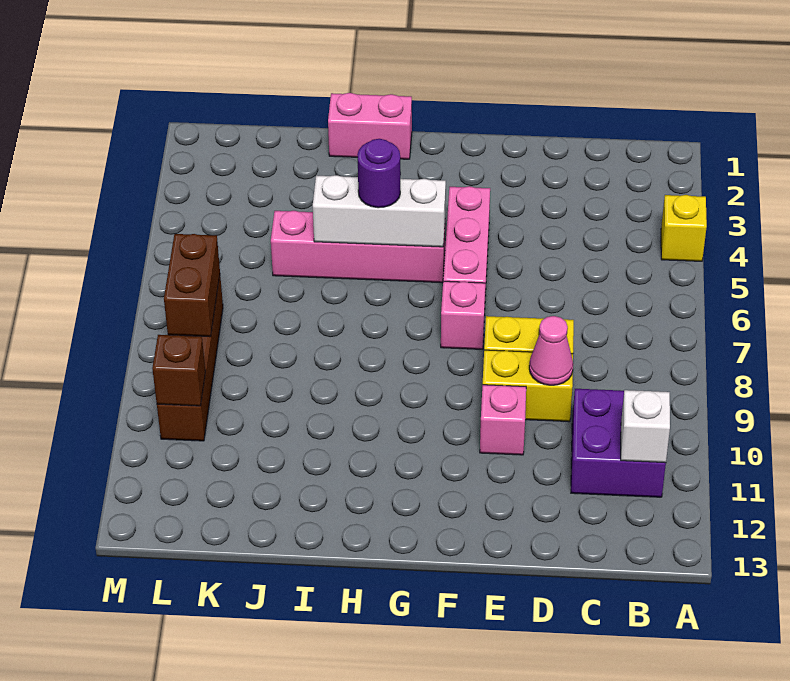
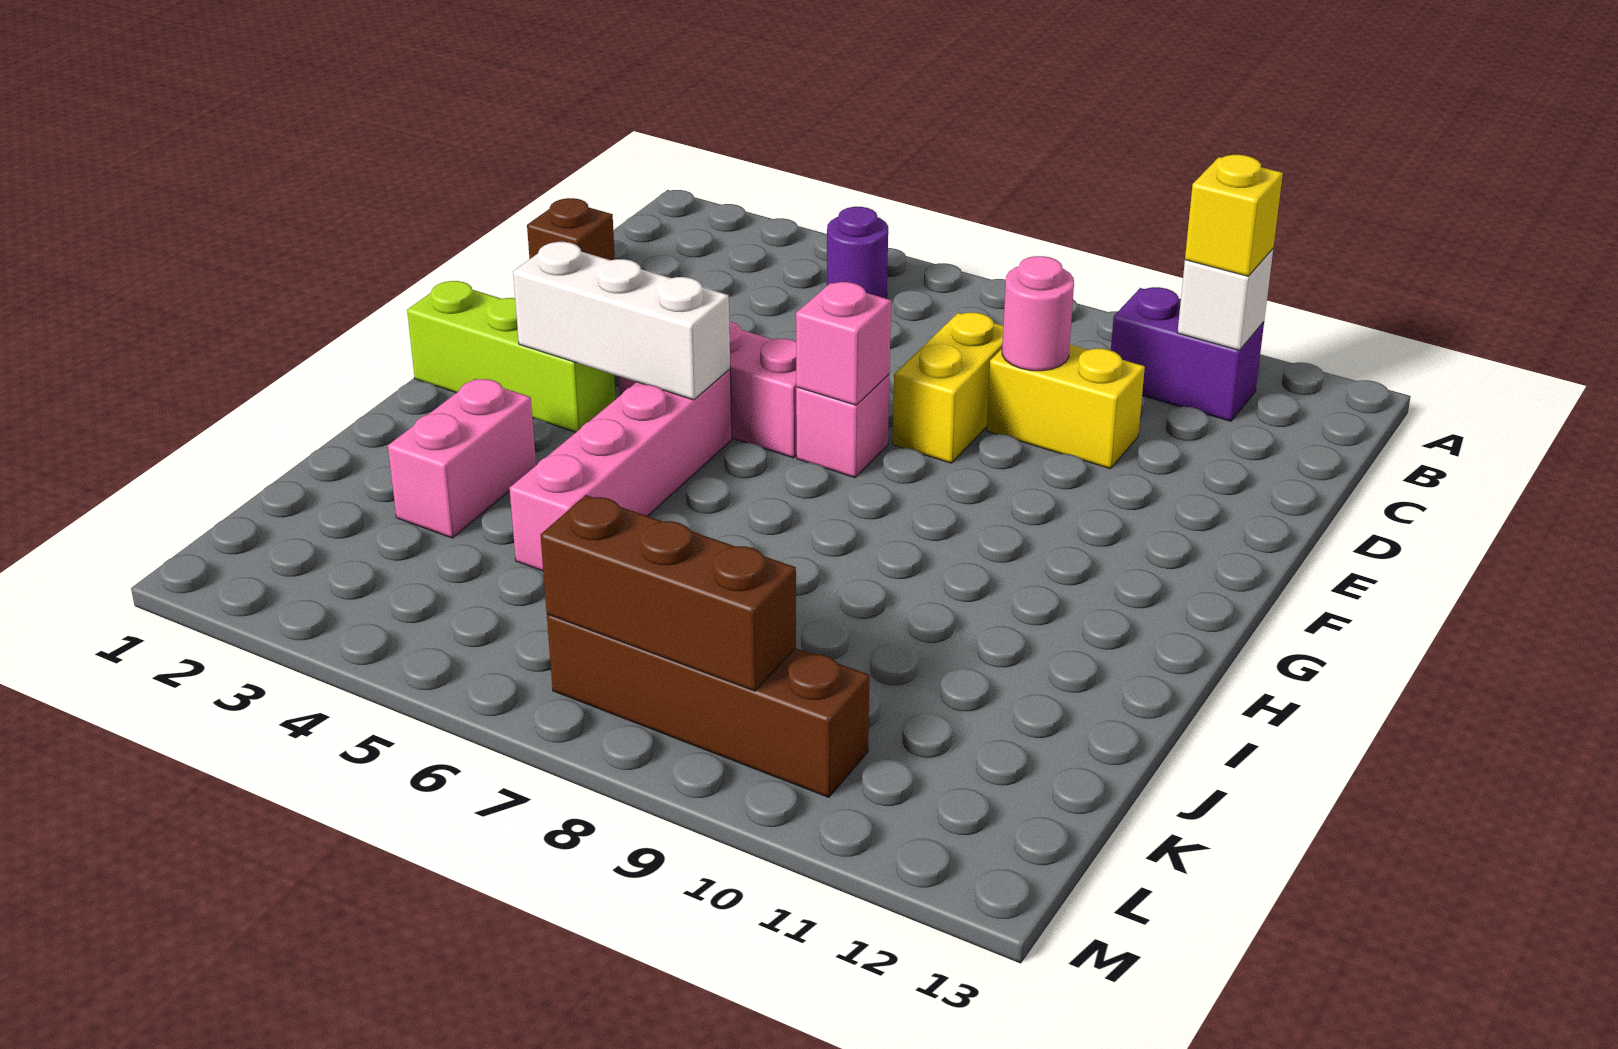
yellow brick A4 level 1 -> yellow brick B11 level 3
purple brick B10:C11 level 1 -> purple brick B10:B11 level 1
yellow brick D9:E9 level 1 -> yellow brick D9:D10 level 1
pink cone D9 level 2 -> pink round brick D9 level 2
pink brick E10 level 1 -> pink brick F7 level 2
none -> lime brick G1:G3 level 1
white brick G5:I5 level 2 -> white brick G3:G5 level 2
pink brick H1:I1 level 1 -> pink brick I3:J3 level 1
purple round brick H5 level 3 -> purple round brick B5 level 1
brown brick L7:L8 level 2 -> brown brick L7:L9 level 2
brown brick L10 level 2 -> brown brick D1 level 1

